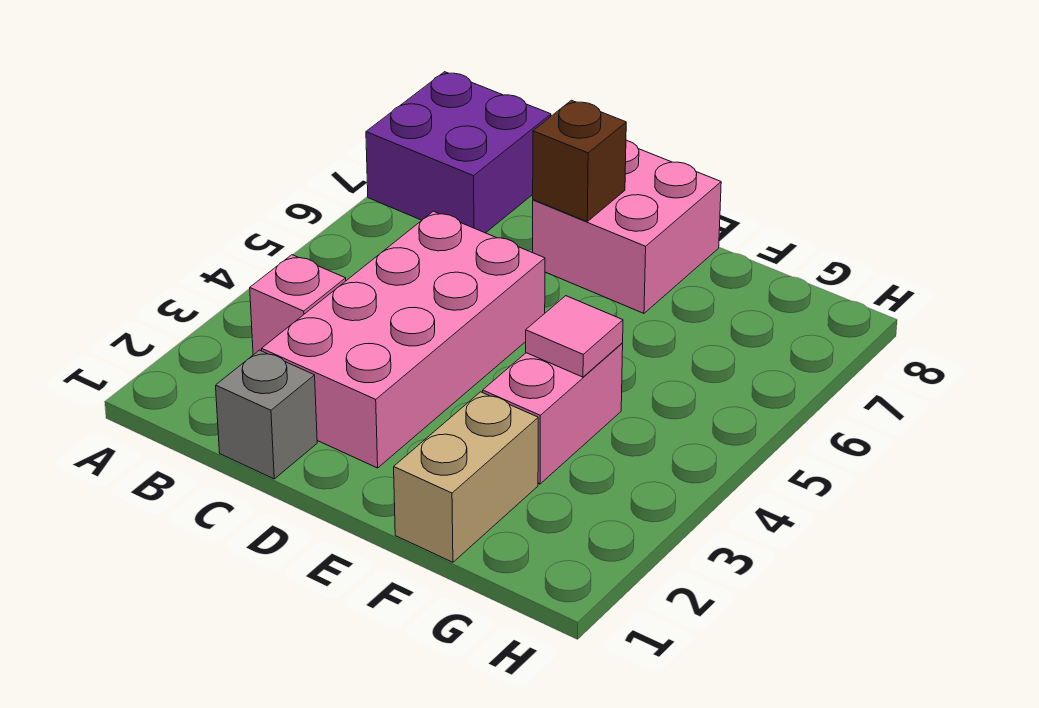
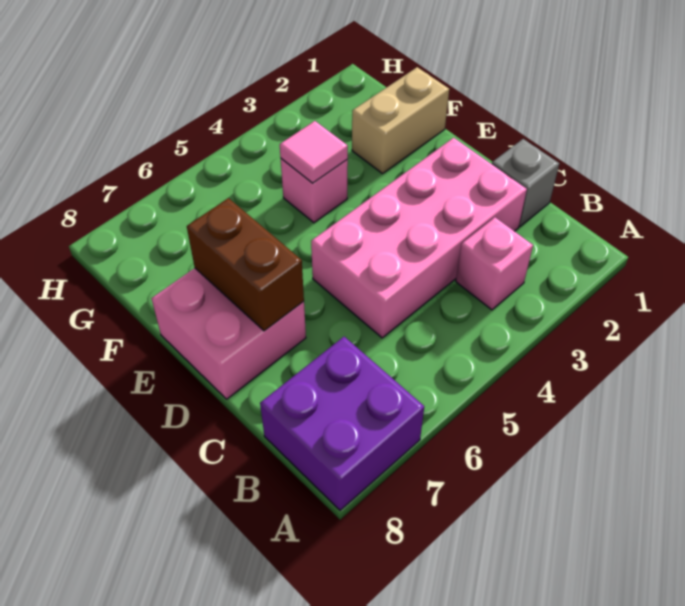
brown brick D7 level 2 -> brown brick D7:E7 level 2
pink brick F3:F4 level 1 -> pink brick F4 level 1

